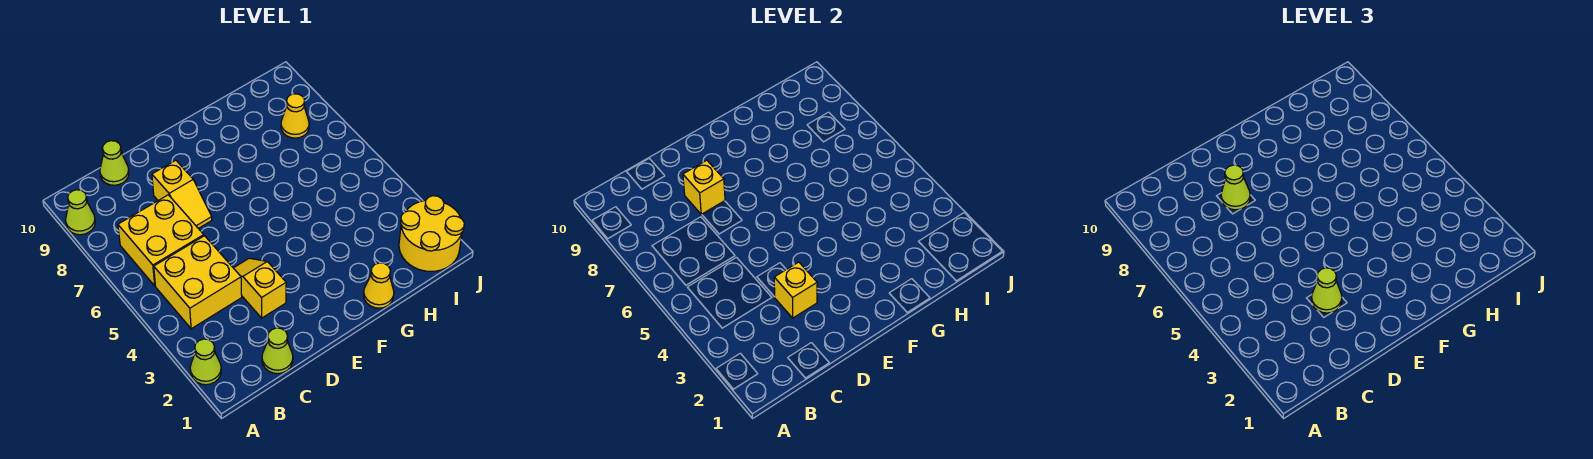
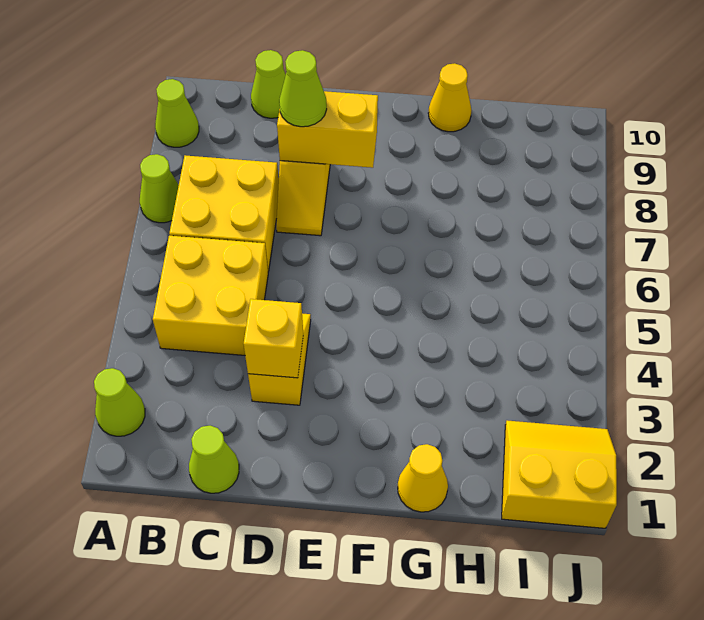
lime cone D3 level 3 -> lime cone A7 level 1
yellow brick D8 level 2 -> yellow brick D8:E8 level 2
yellow round brick I1:J2 level 1 -> yellow slope I1:J2 level 1 top 1
yellow cone I8 level 1 -> yellow cone G10 level 1

